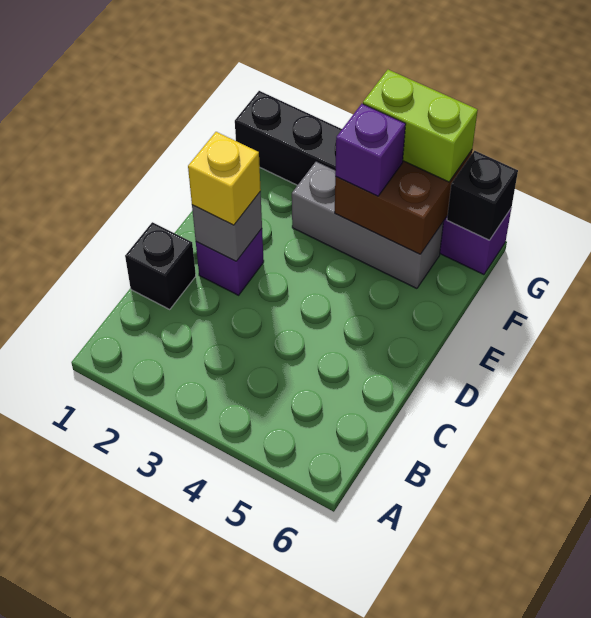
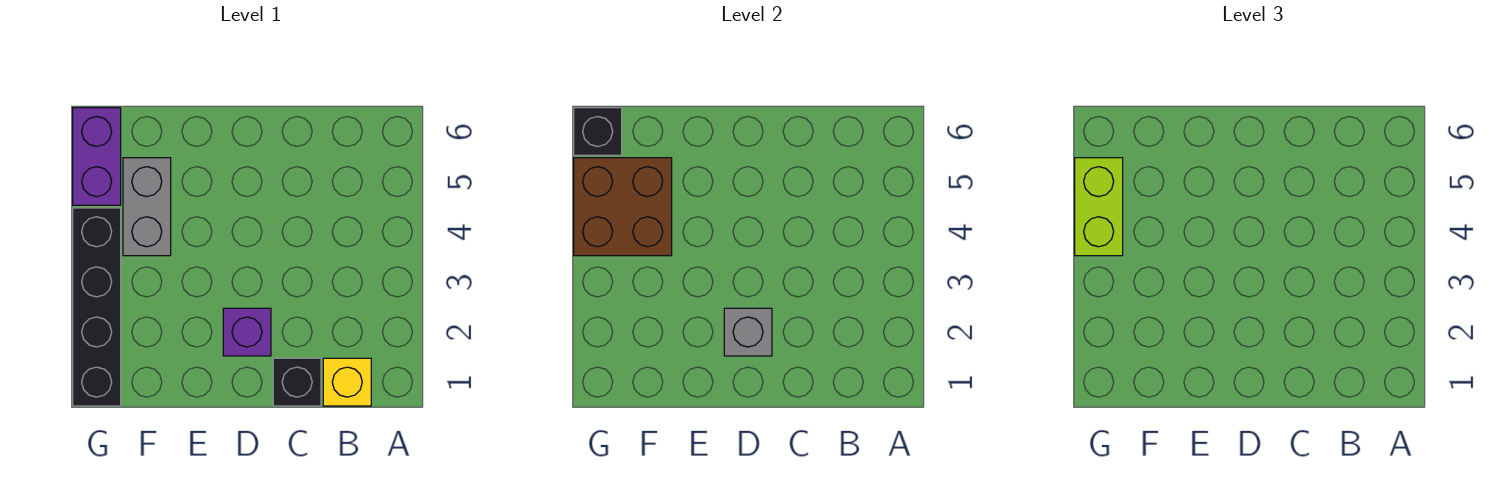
yellow brick D2 level 3 -> yellow brick B1 level 1
grey brick F3:F5 level 1 -> grey brick F4:F5 level 1
purple brick F4 level 3 -> none

